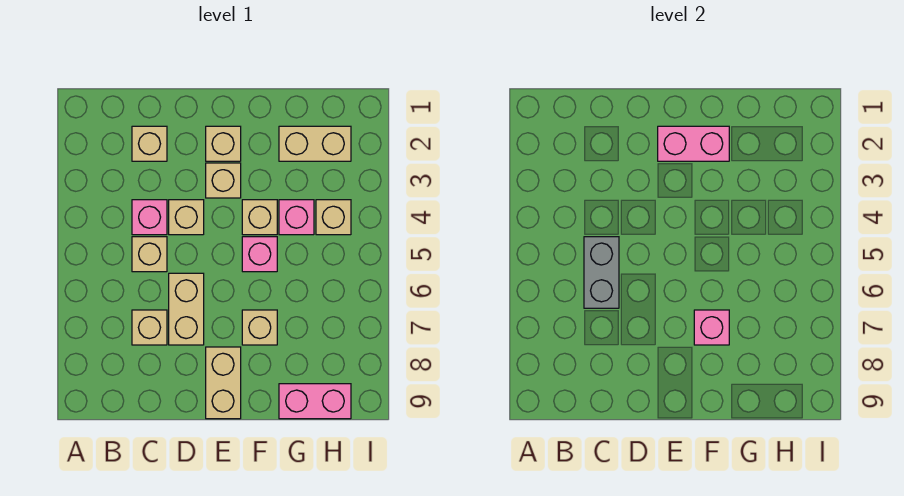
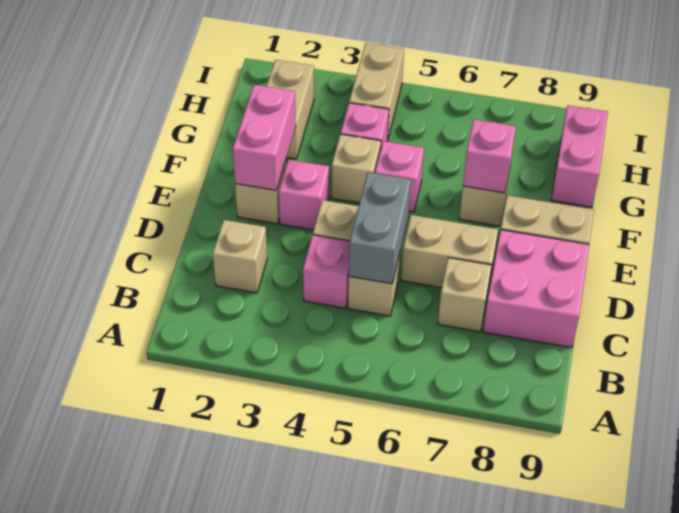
grey brick C5:C6 level 2 -> grey brick C5:D5 level 2
none -> pink brick C8:D9 level 1
tan brick E3 level 1 -> pink brick E3 level 1
tan brick H4 level 1 -> tan brick H4:I4 level 1

